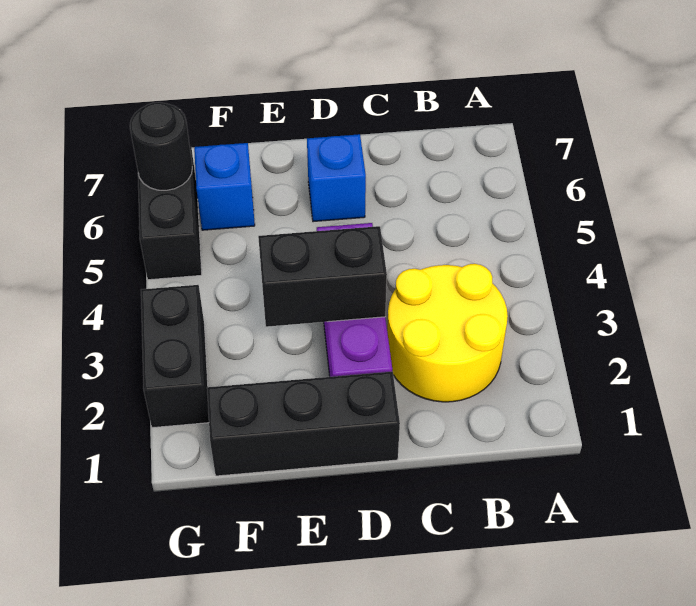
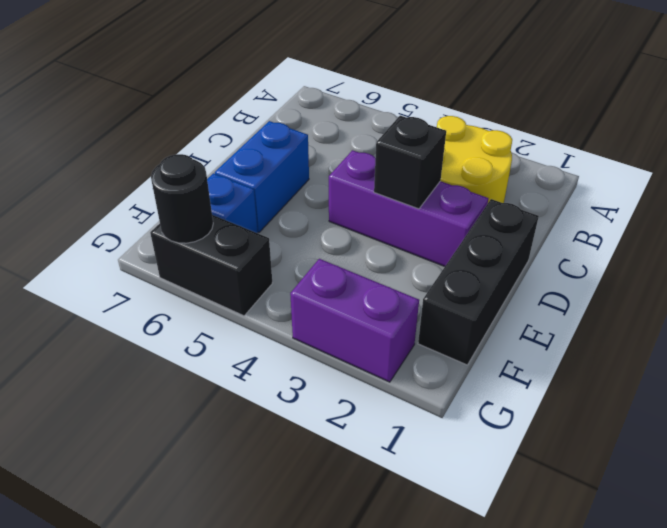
black brick D3:E3 level 2 -> black brick D3 level 2
blue brick D6 level 1 -> blue brick D6:E6 level 1
black brick G2:G3 level 1 -> purple brick G2:G3 level 1

